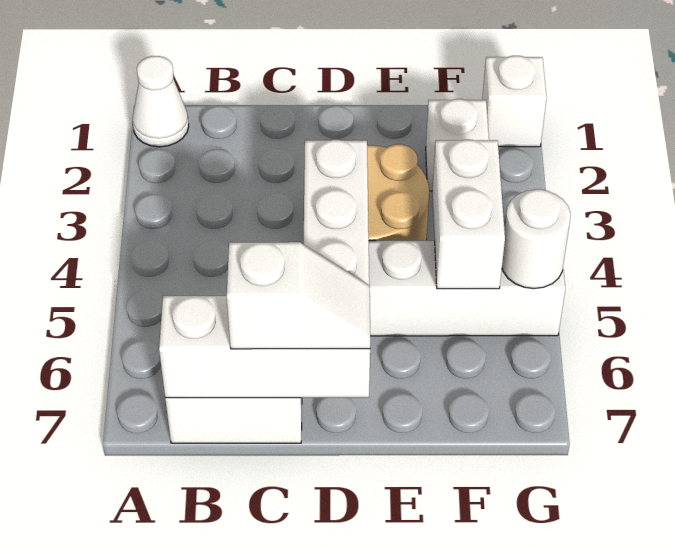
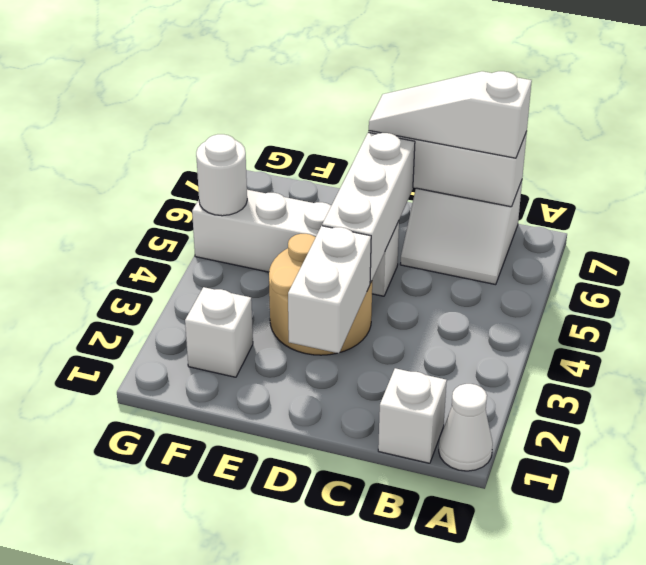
white slope C7:D7 level 3 top C -> white slope B7:D7 level 3 top B
white brick F4:F5 level 2 -> white brick D2:D3 level 2
white brick G1 level 1 -> white brick B1 level 1

